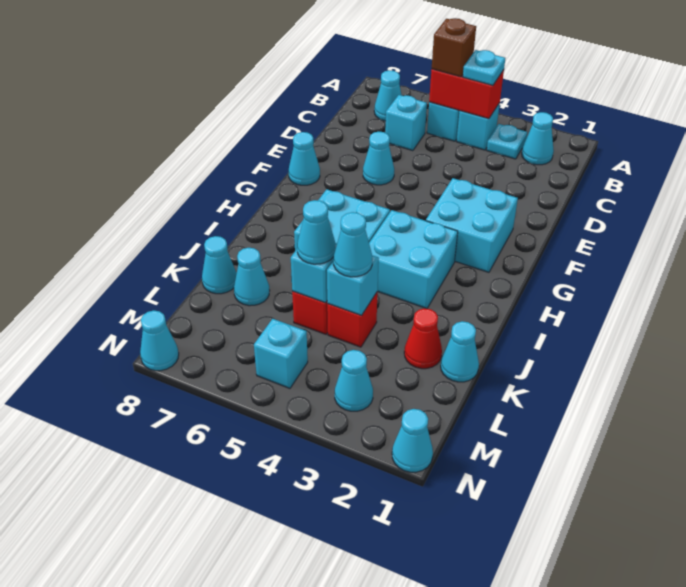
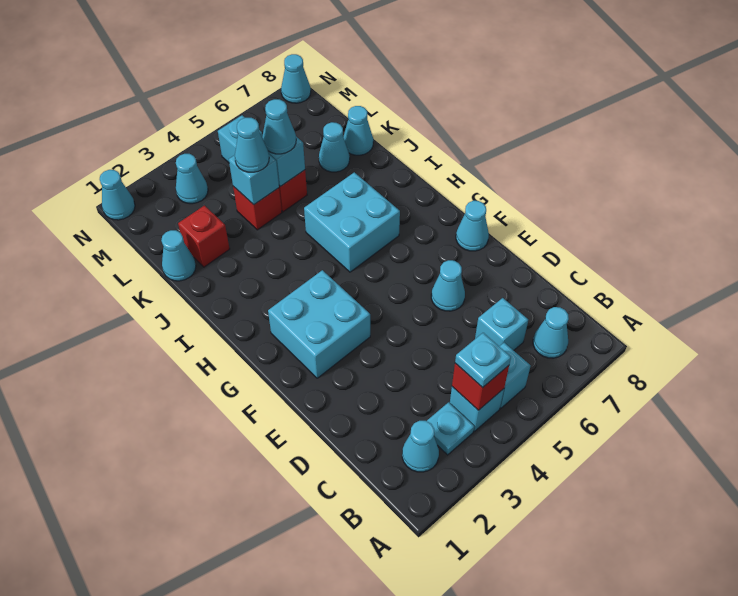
red brick B4:B5 level 2 -> red brick B4 level 2
brown brick B5 level 3 -> none
cyan brick H3:I4 level 1 -> none
red cone K2 level 1 -> red brick K2 level 1

